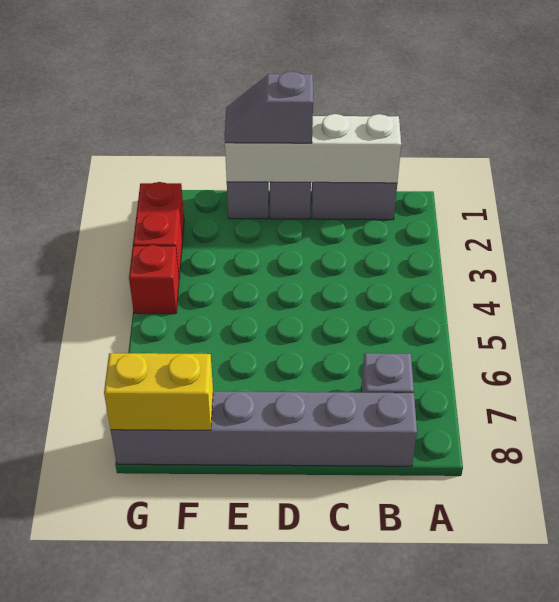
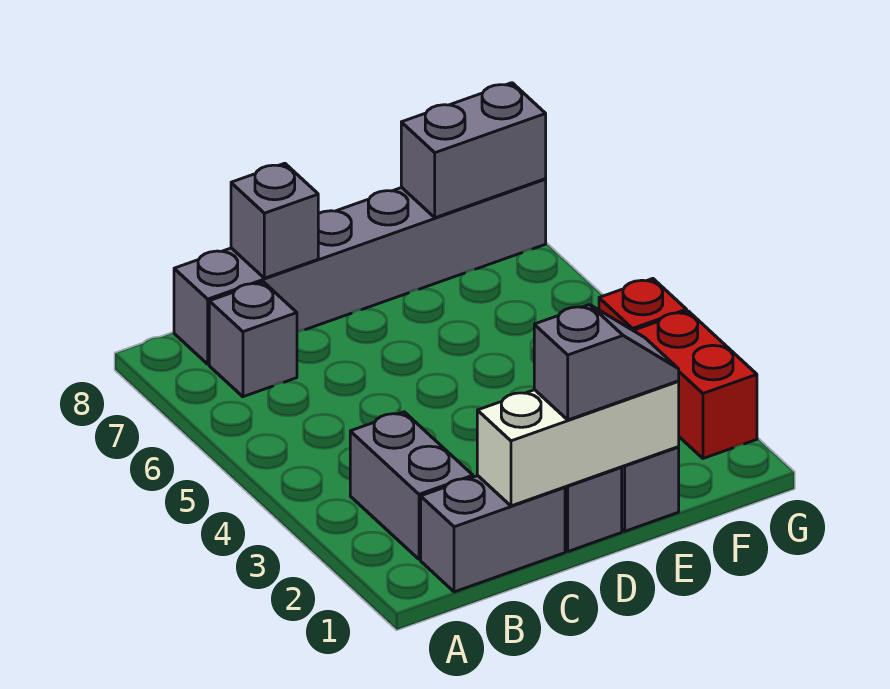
white brick B1:E1 level 2 -> white brick C1:E1 level 2
none -> grey brick B2:B3 level 1
none -> grey brick C8 level 2
yellow brick F8:G8 level 2 -> grey brick F8:G8 level 2

